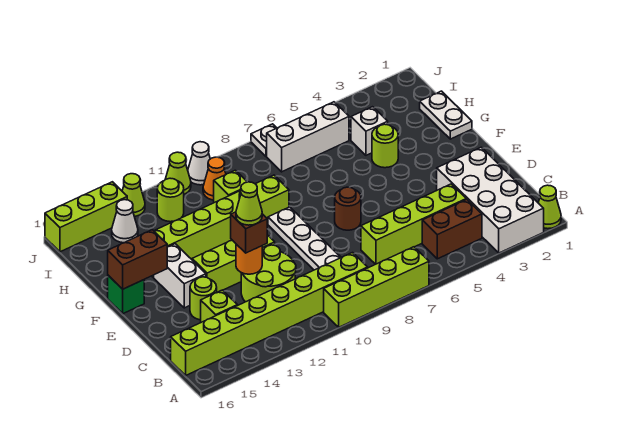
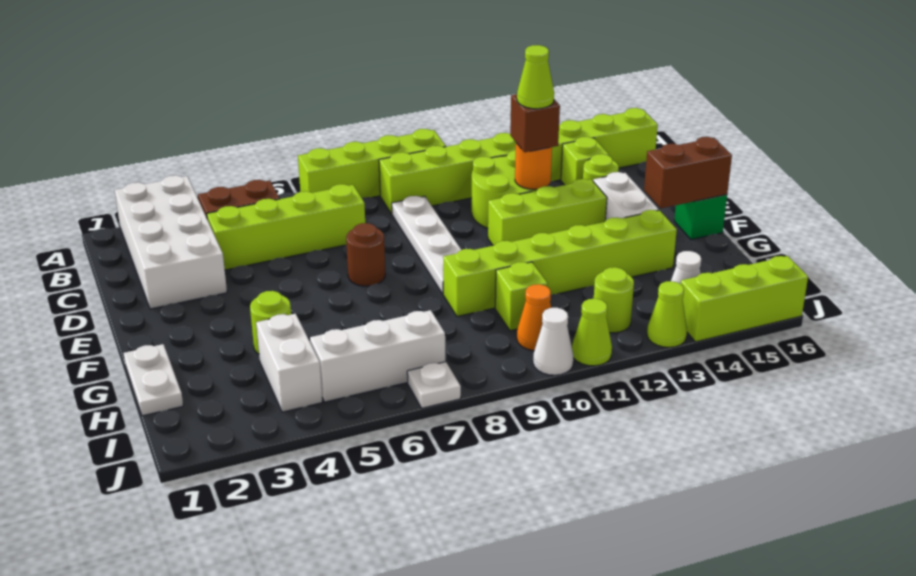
lime cone A1 level 1 -> none
white brick H4 level 1 -> white brick H4:I4 level 1

